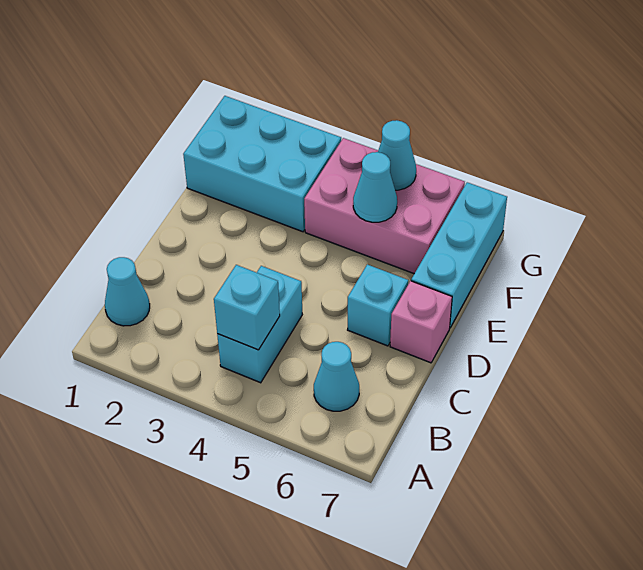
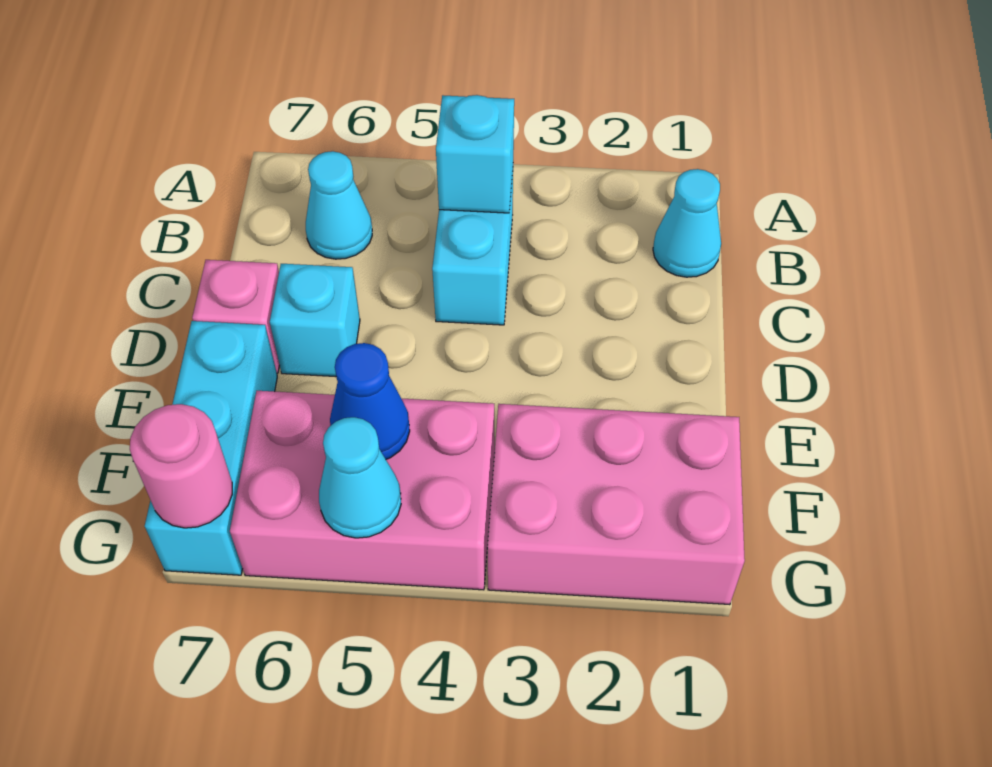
cyan brick F1:G3 level 1 -> pink brick F1:G3 level 1
cyan cone F5 level 2 -> blue cone F5 level 2
none -> pink round brick G7 level 2

